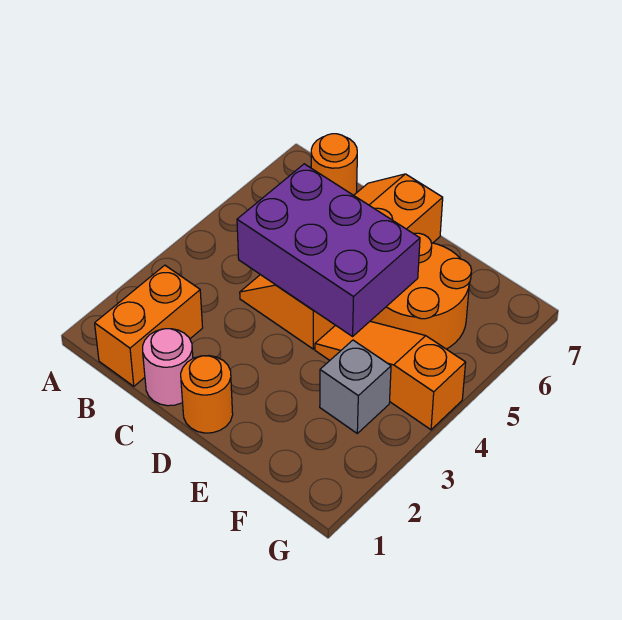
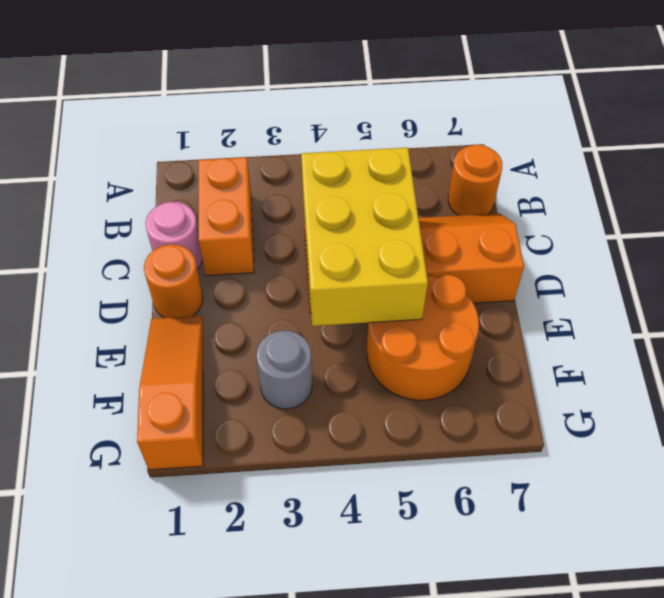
orange brick B1:B2 level 1 -> orange brick B2:C2 level 1
purple brick C4:E5 level 2 -> yellow brick C4:E5 level 2
orange slope E4:G4 level 1 top G -> orange slope E1:G1 level 1 top G
grey brick F3 level 1 -> grey round brick F3 level 1

